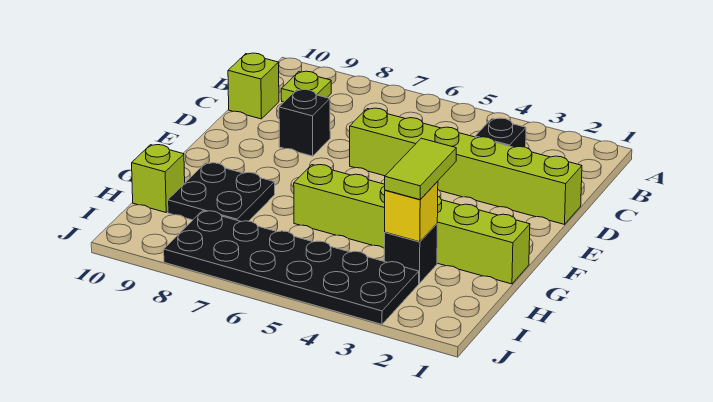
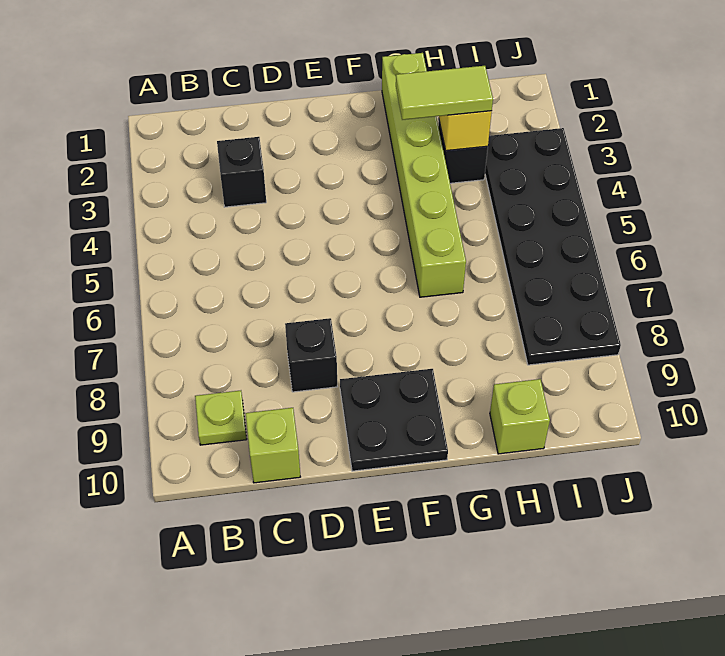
lime brick D1:D6 level 1 -> none
black plate G8:H9 level 1 -> black plate E9:F10 level 1

